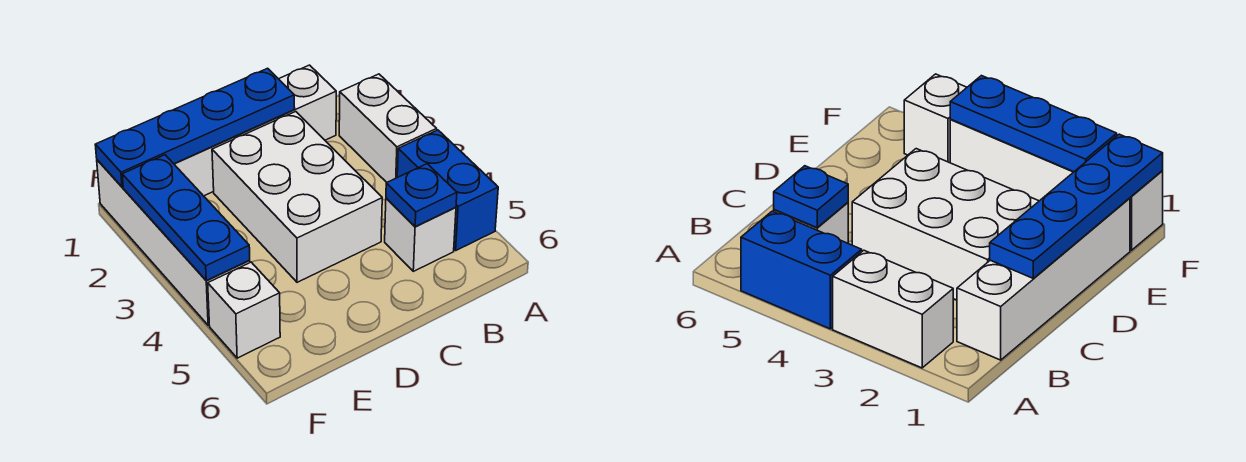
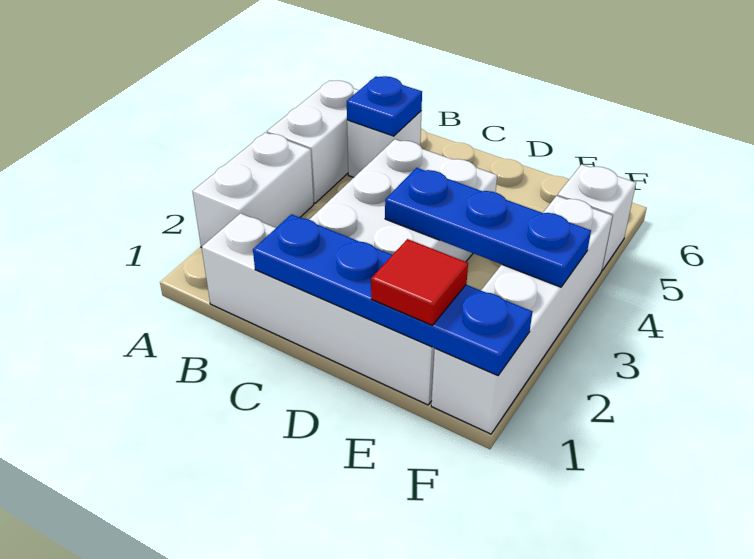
blue brick A4:A5 level 1 -> white brick A4:A5 level 1
none -> red tile E1 level 3
blue plate F2:F4 level 2 -> blue plate D3:F3 level 2

